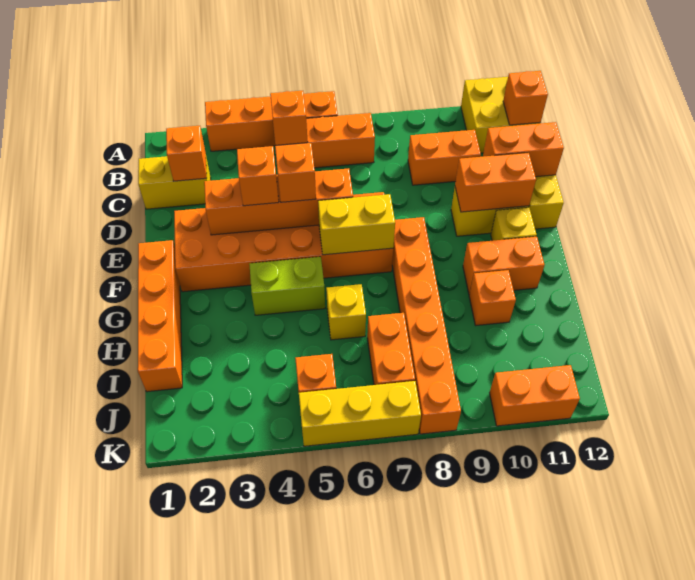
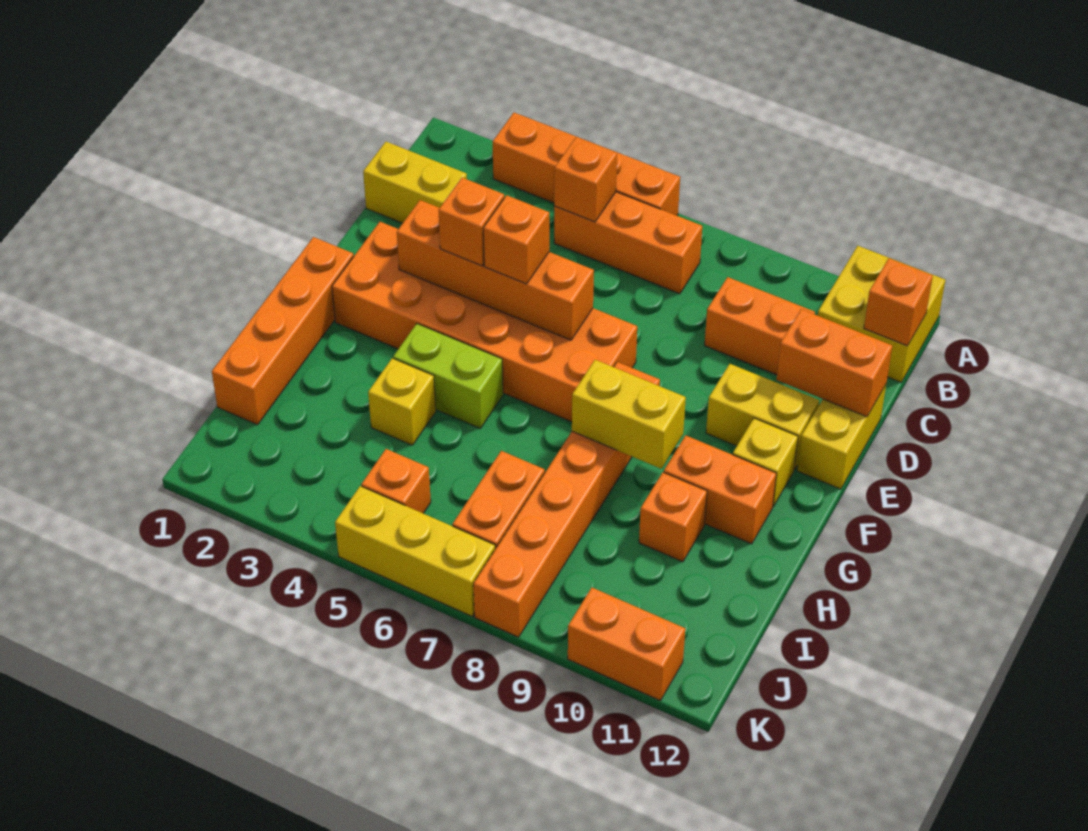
orange brick C2 level 2 -> none
orange brick E10:E11 level 2 -> none
yellow brick F6:F7 level 2 -> yellow brick G8:G9 level 2
yellow brick H6 level 1 -> yellow brick H4 level 1

